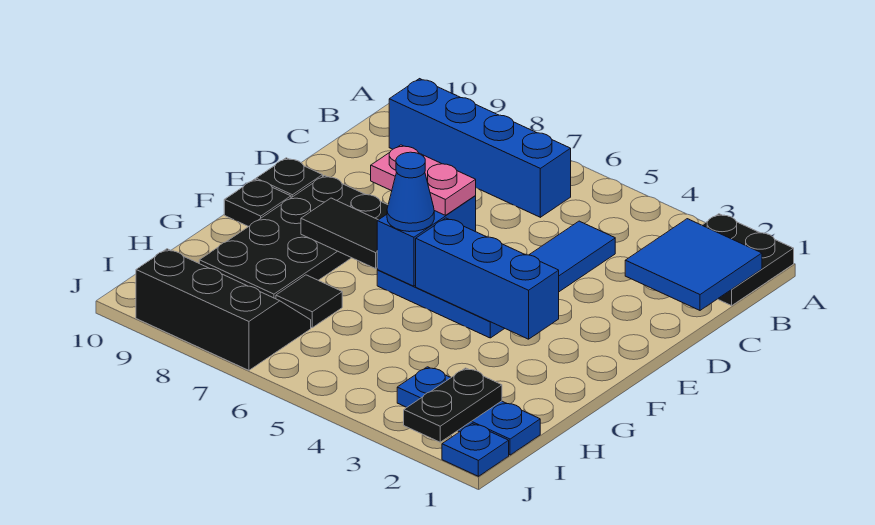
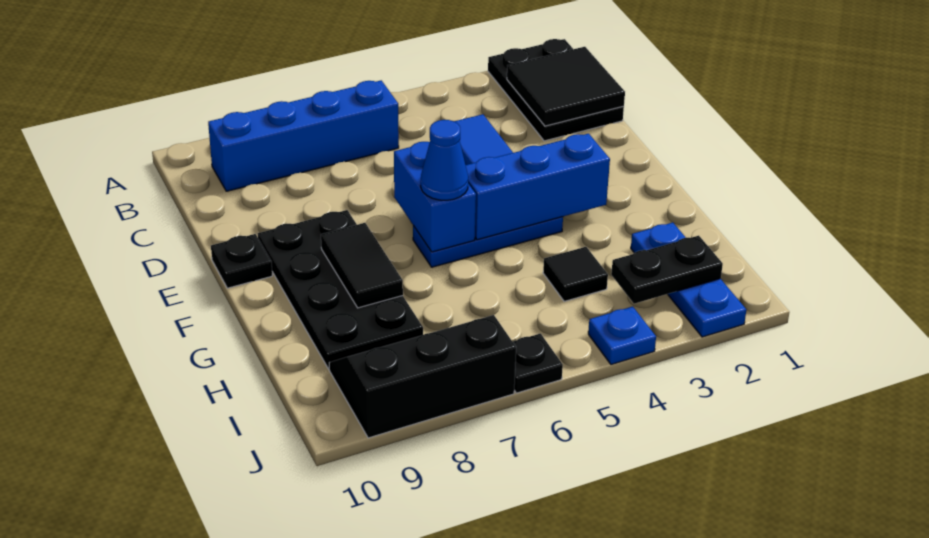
black plate A1:B2 level 1 -> black plate A1:C2 level 1
blue tile B1:C2 level 2 -> black tile B1:C2 level 2
pink plate E6:E7 level 3 -> none
black tile F7:F8 level 2 -> black tile F8:G8 level 2
black plate F10 level 1 -> black plate J6 level 1
black tile H7 level 1 -> black tile H4 level 1
blue plate I1:I3 level 1 -> blue plate H2:J2 level 1
black plate I2:J2 level 2 -> black plate I2:I3 level 2
blue plate J1 level 1 -> blue plate J4 level 1

